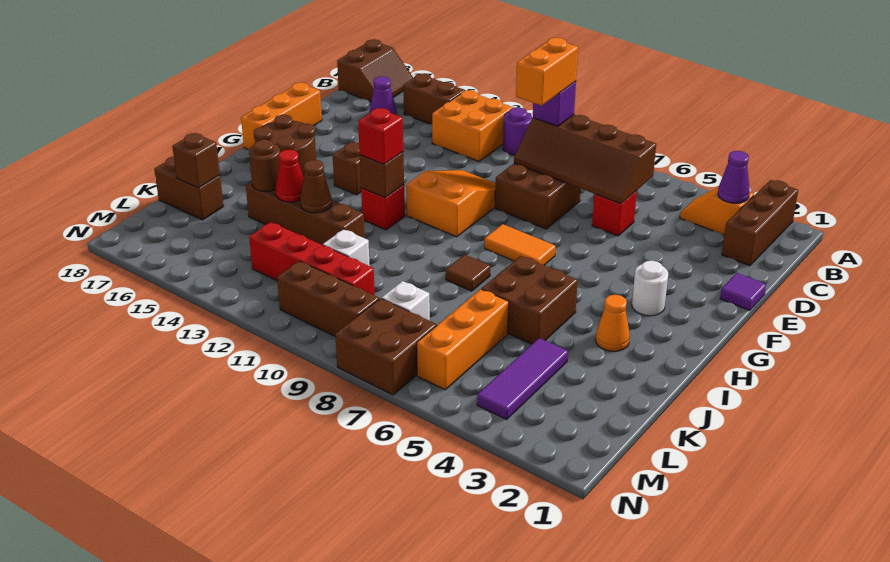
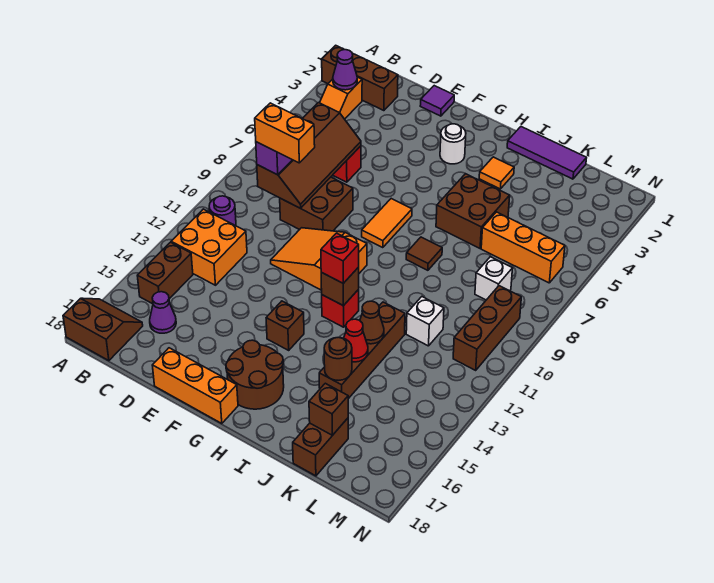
orange cone I3 level 1 -> orange tile I3 level 1
purple tile K4:M4 level 1 -> purple tile I1:K1 level 1
red brick L10:L13 level 1 -> none
brown brick M7:N8 level 1 -> none

